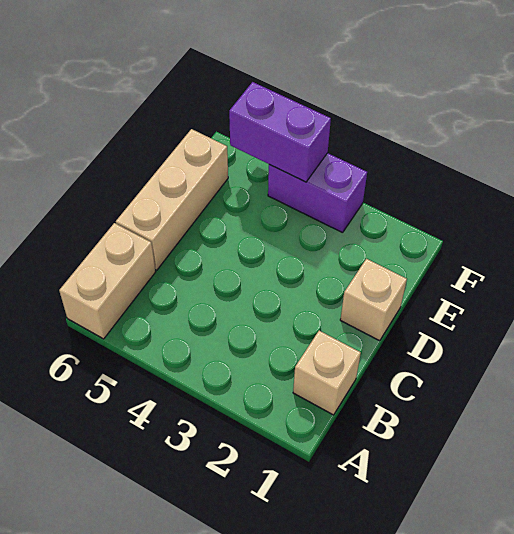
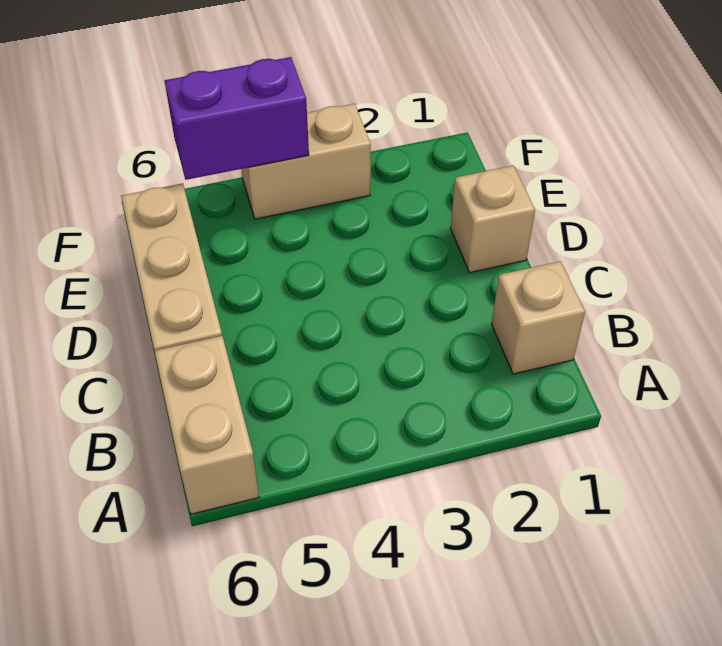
purple brick F3:F4 level 1 -> tan brick F3:F4 level 1

